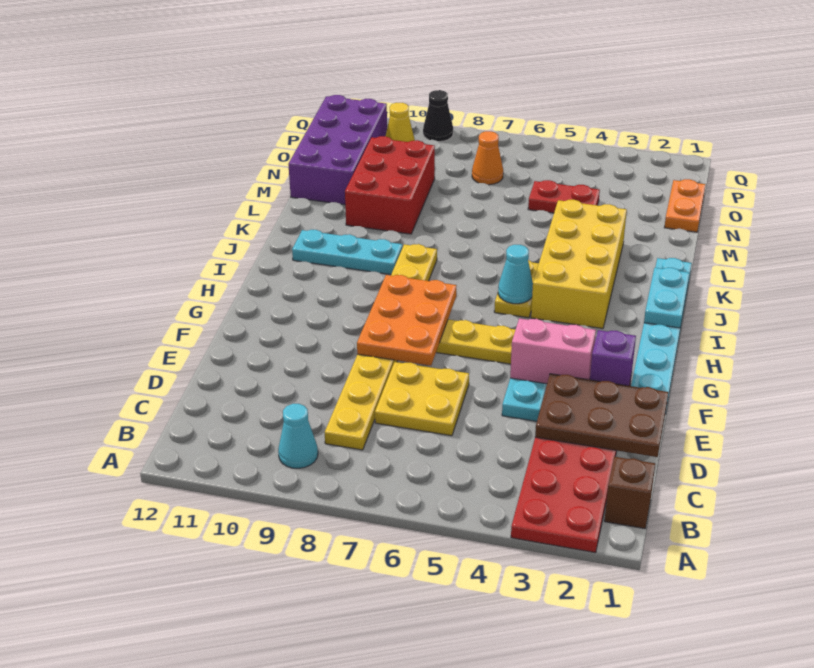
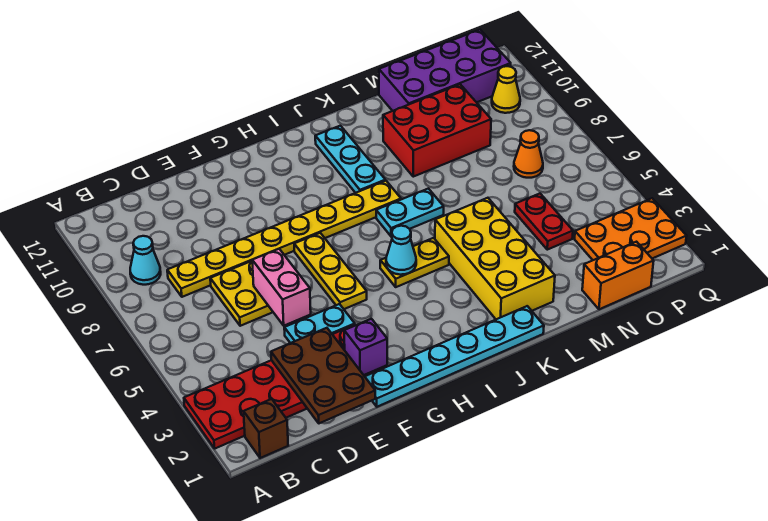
pink brick F3:F4 level 2 -> pink brick E5:E6 level 2
orange plate F7:H8 level 2 -> orange plate O2:Q3 level 1
cyan plate I1:J1 level 2 -> cyan plate J7:K7 level 1
yellow brick I3:L4 level 1 -> yellow brick K2:L5 level 1
orange plate N1:O1 level 1 -> orange brick N1:O1 level 1
black cone Q9 level 1 -> none

